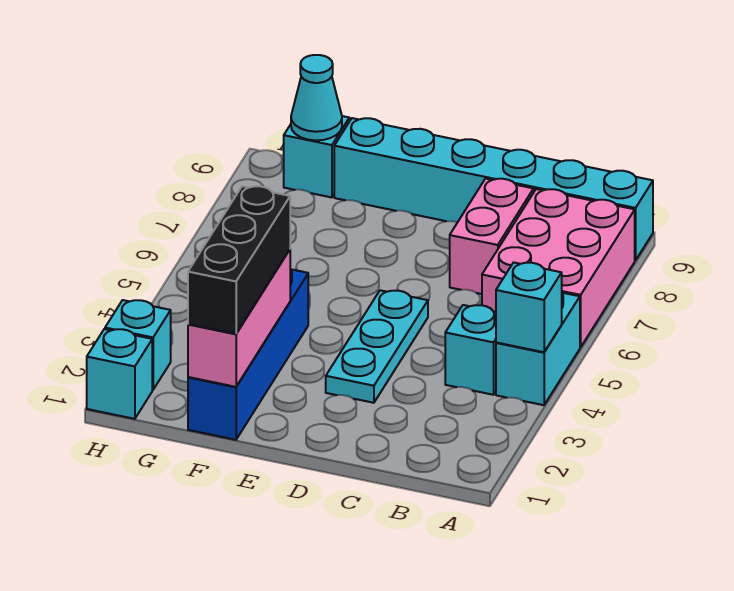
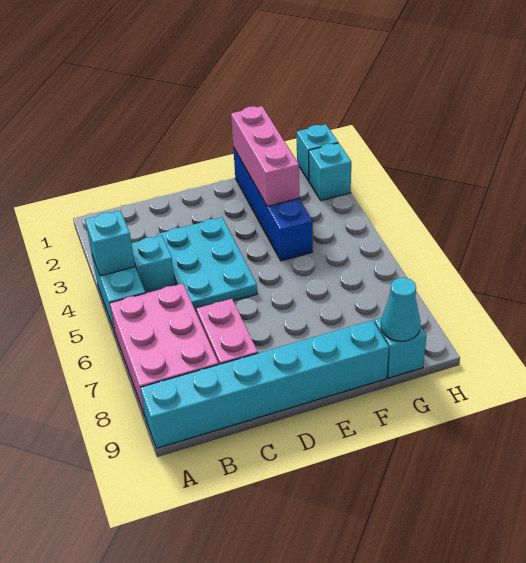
cyan plate D3:D5 level 1 -> cyan plate C3:D5 level 1
black brick F1:F3 level 3 -> none

